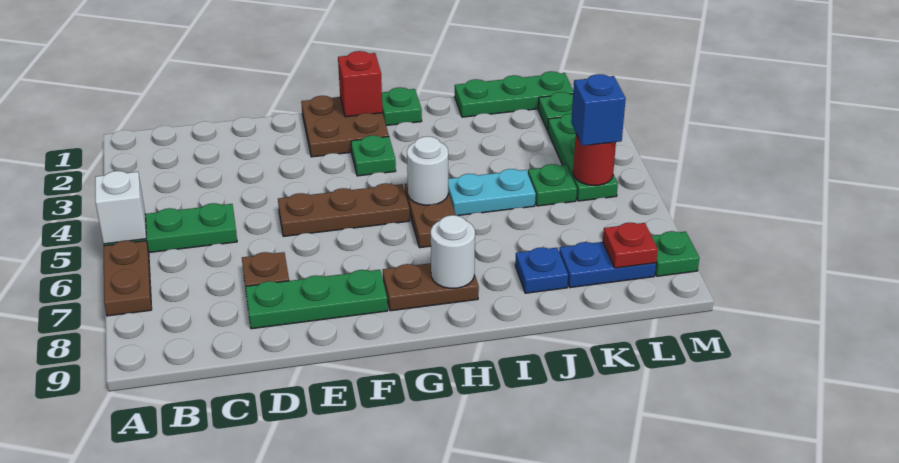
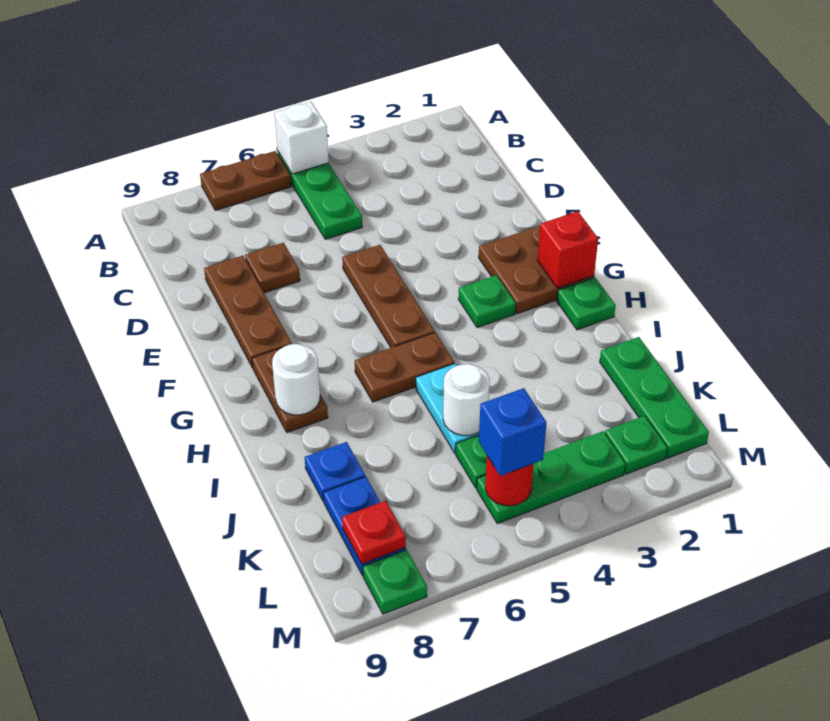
green plate D8:F8 level 1 -> brown plate D8:F8 level 1
white round brick H5 level 2 -> white round brick J5 level 2

